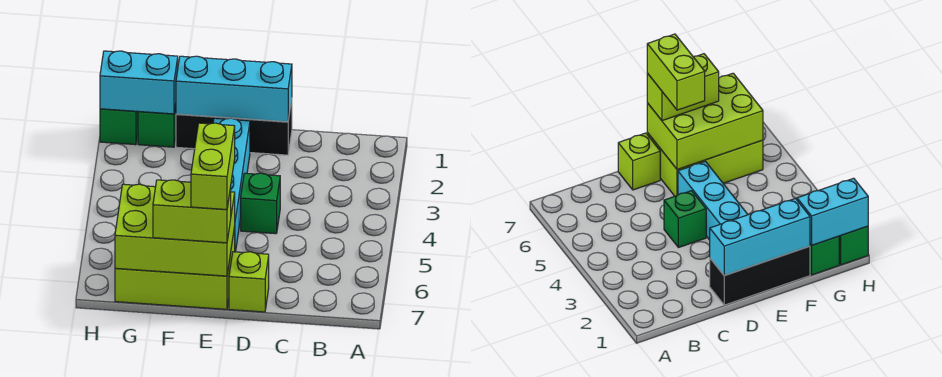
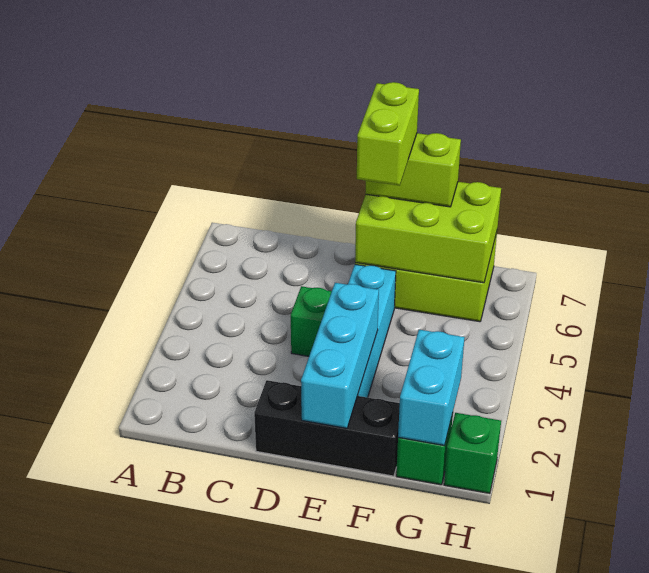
cyan brick D1:F1 level 2 -> cyan brick E1:E3 level 2
lime brick D7 level 1 -> none
cyan brick G1:H1 level 2 -> cyan brick G1:G2 level 2

